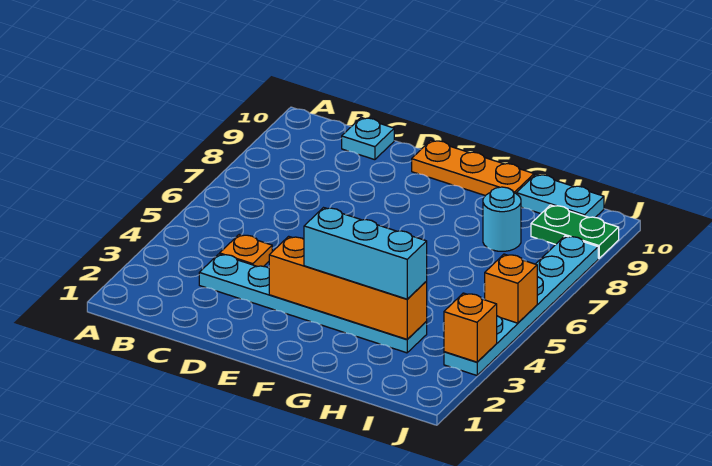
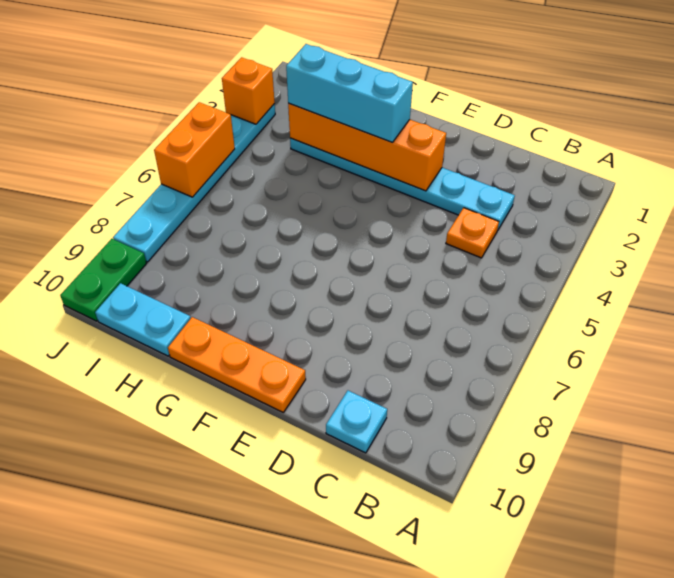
cyan round brick H8 level 1 -> none
green plate I9:J9 level 1 -> green plate J9:J10 level 1
orange brick J5 level 2 -> orange brick J5:J6 level 2

